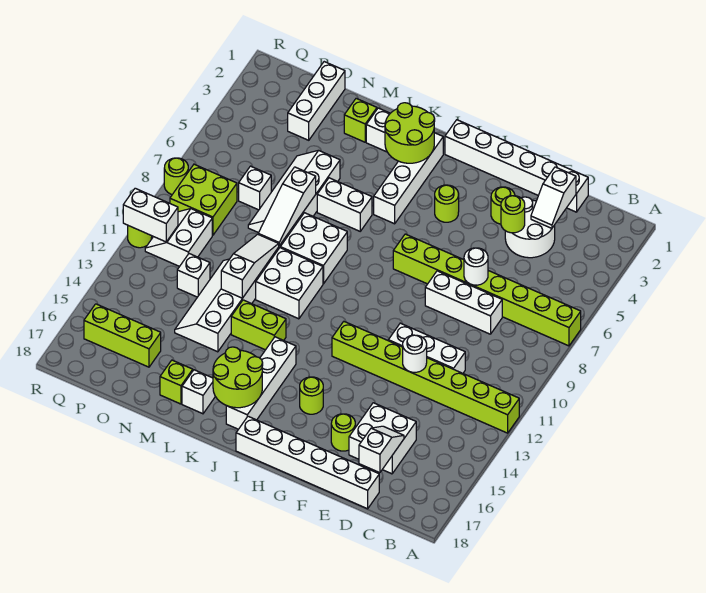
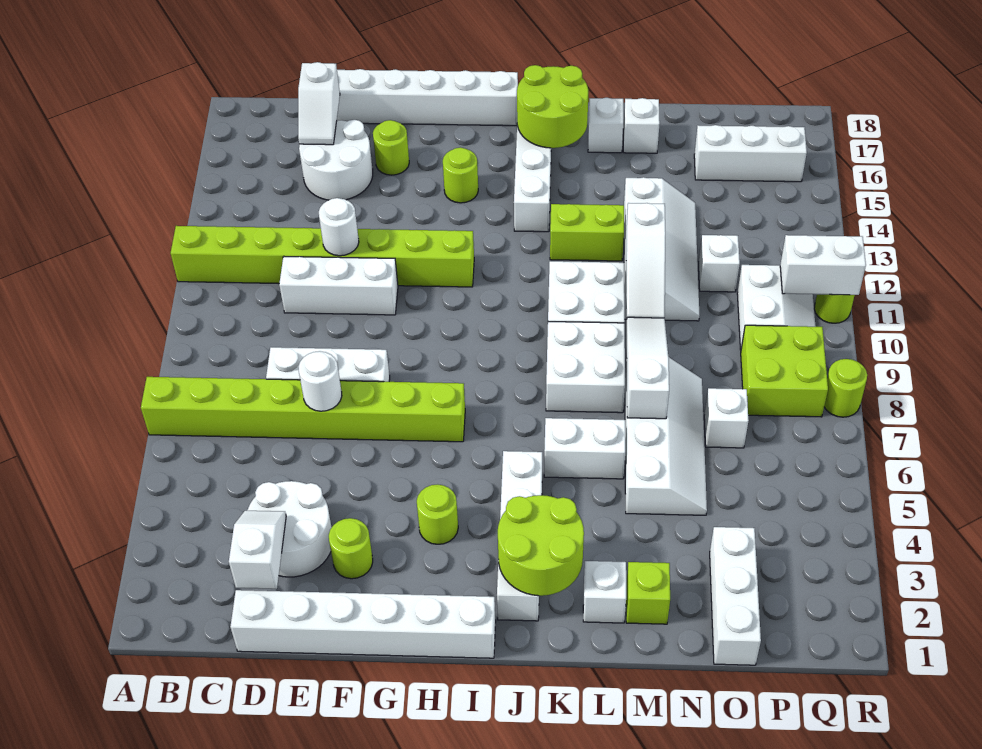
white brick D15:E16 level 1 -> white round brick D15:E16 level 1
lime round brick E4 level 2 -> none
lime brick M17 level 1 -> white brick M17 level 1
lime brick O16:Q16 level 1 -> white brick O16:Q16 level 1

